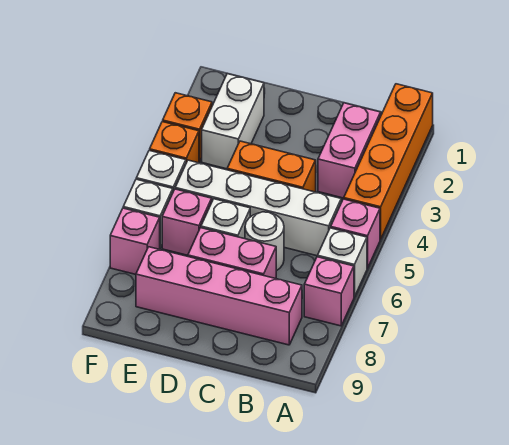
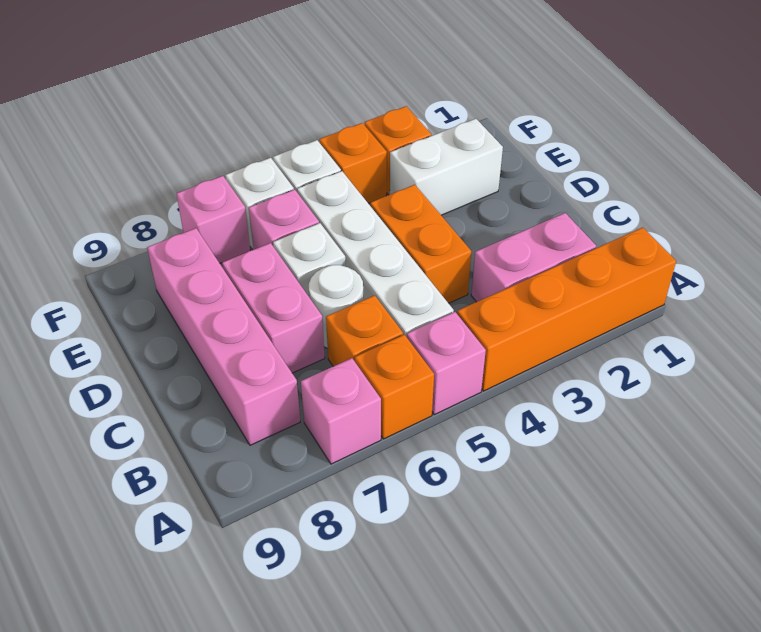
white brick A6 level 1 -> orange brick A6 level 1
none -> orange brick B6 level 1

